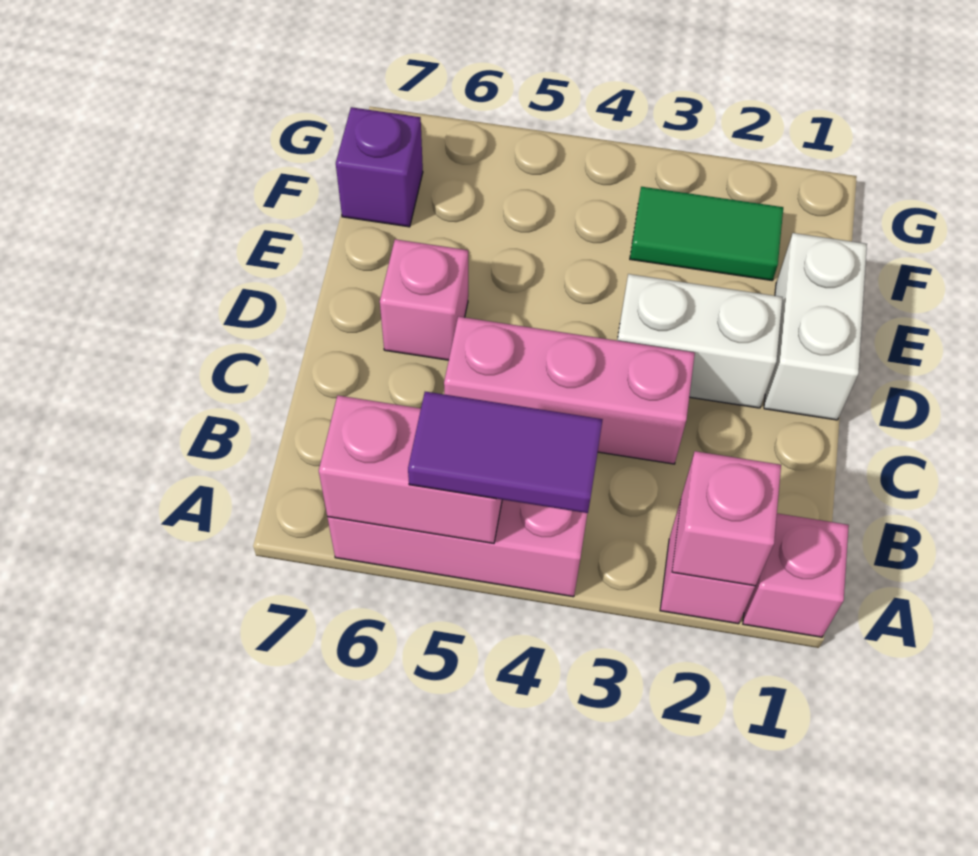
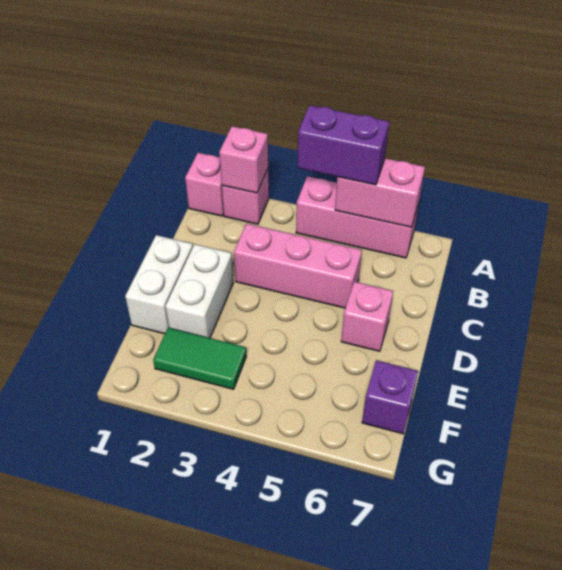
purple tile A4:A5 level 3 -> purple brick A4:A5 level 3
white brick D2:D3 level 1 -> white brick D2:E2 level 1

